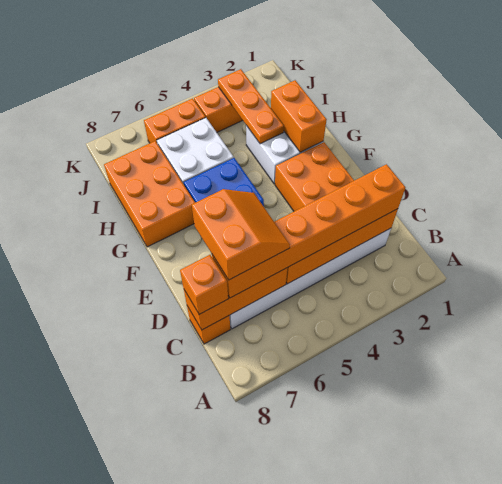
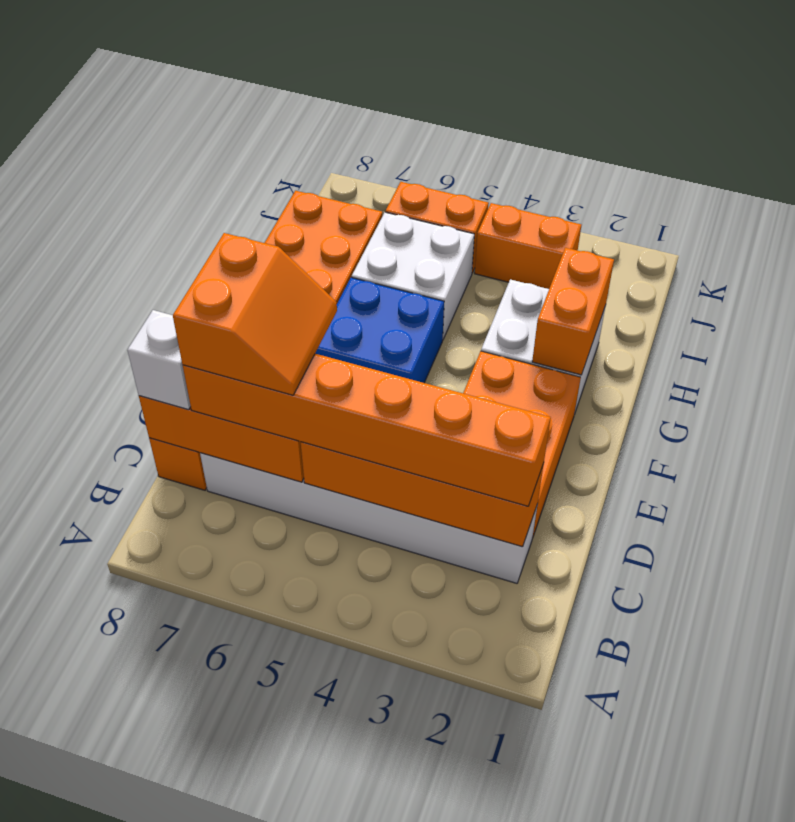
orange brick C8 level 3 -> white brick C8 level 3
orange plate H3:J3 level 2 -> none

